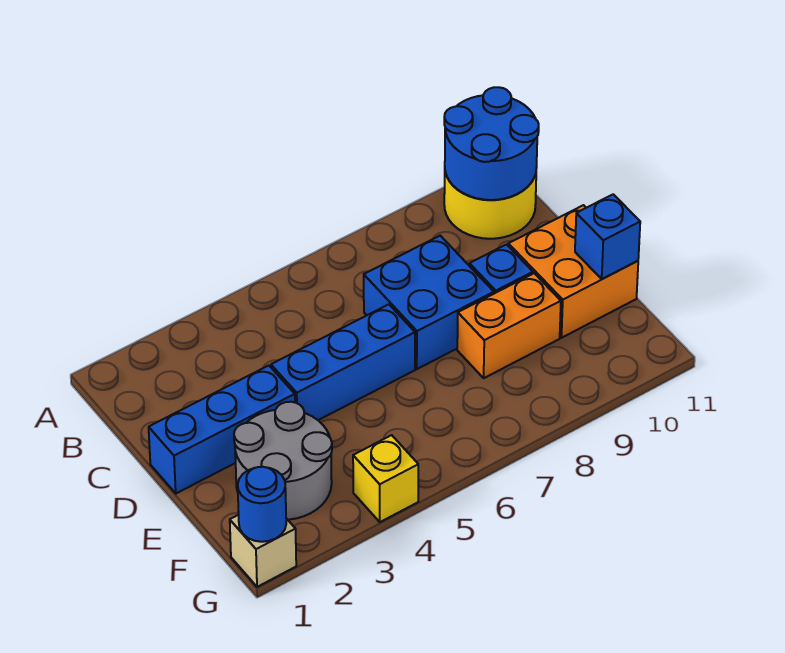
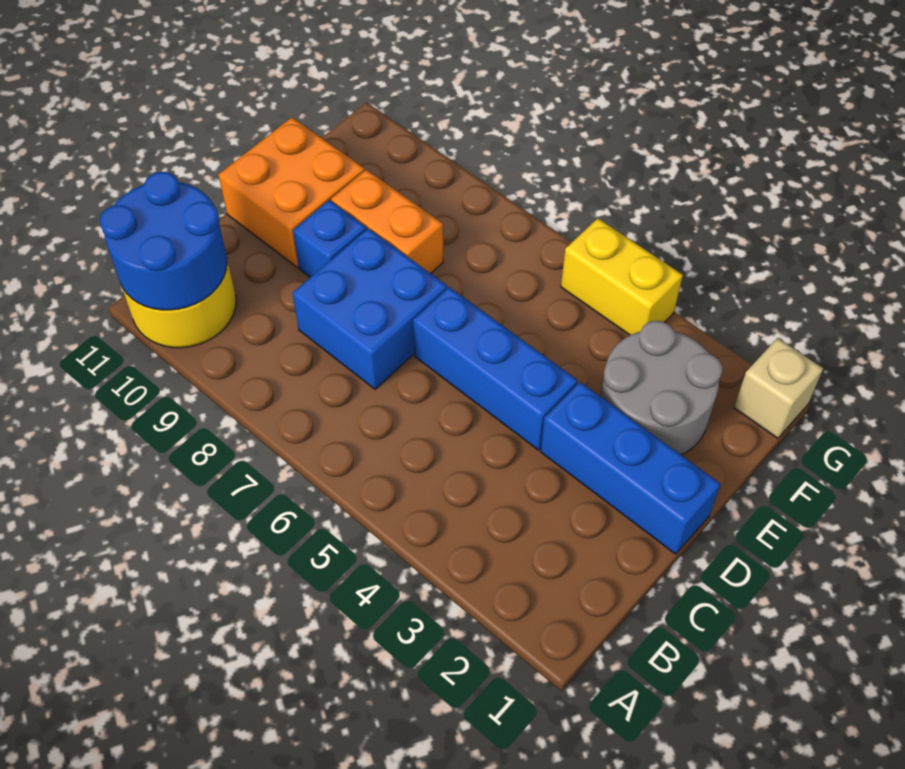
blue brick E11 level 2 -> none
blue round brick G1 level 2 -> none
yellow brick G4 level 1 -> yellow brick G4:G5 level 1

